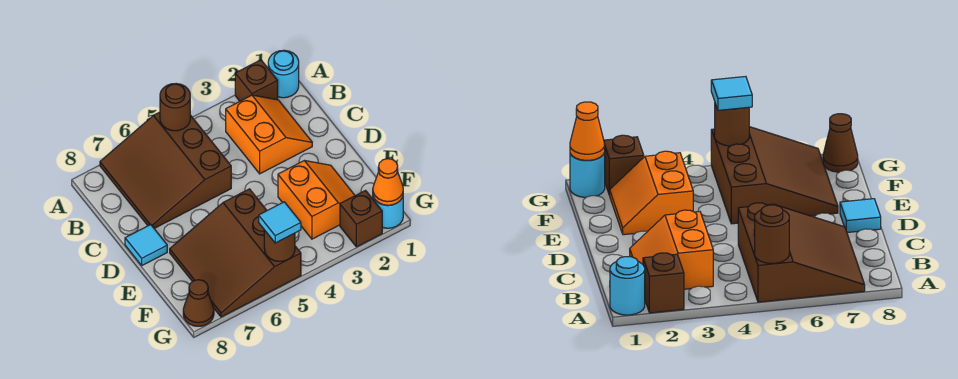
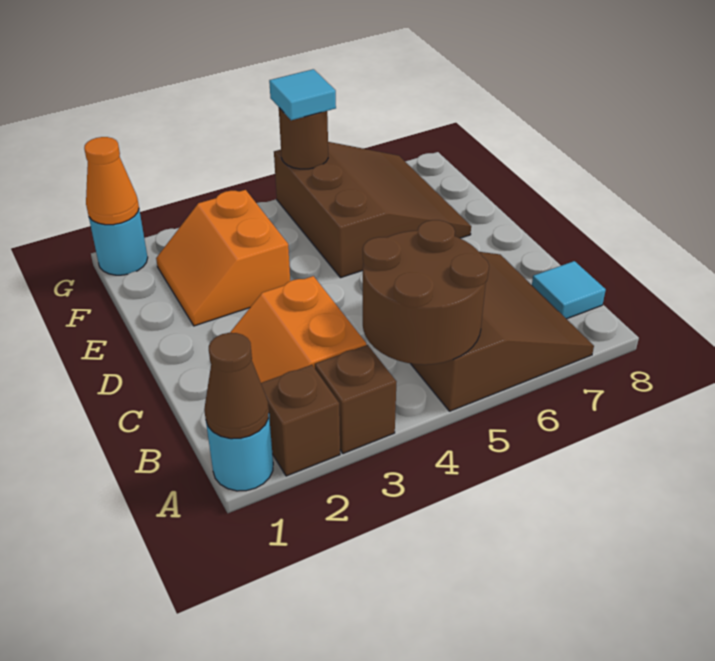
brown round brick A5 level 2 -> brown round brick A4:B5 level 2
cyan tile D8 level 1 -> cyan tile B8 level 1
brown brick G2 level 1 -> brown brick A3 level 1
brown cone G8 level 1 -> brown cone A1 level 2

